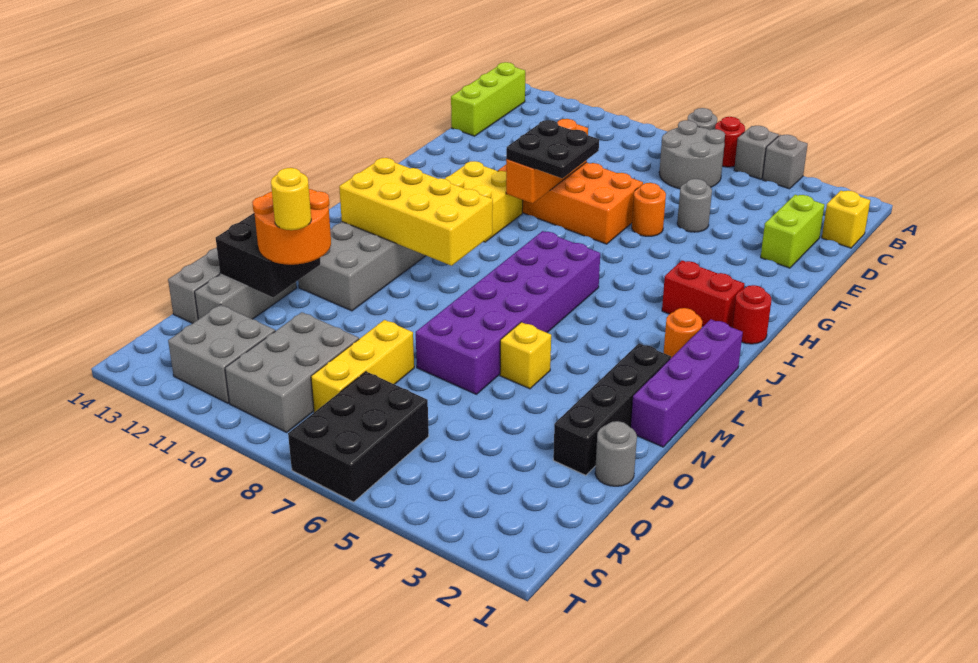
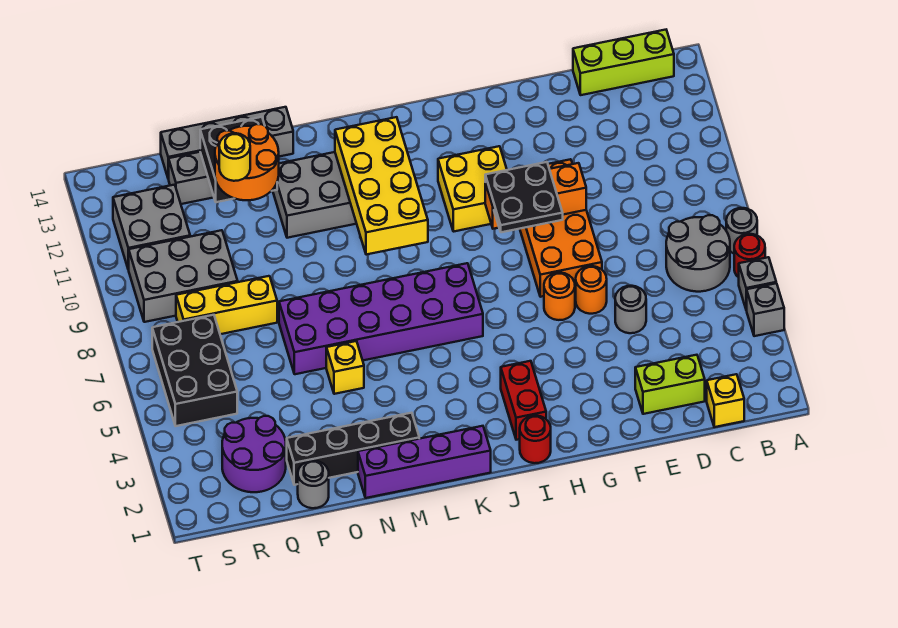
orange round brick K2 level 1 -> orange round brick G6 level 1
none -> purple round brick Q2:R3 level 1
black brick R6:T7 level 1 -> black brick R5:S7 level 1

